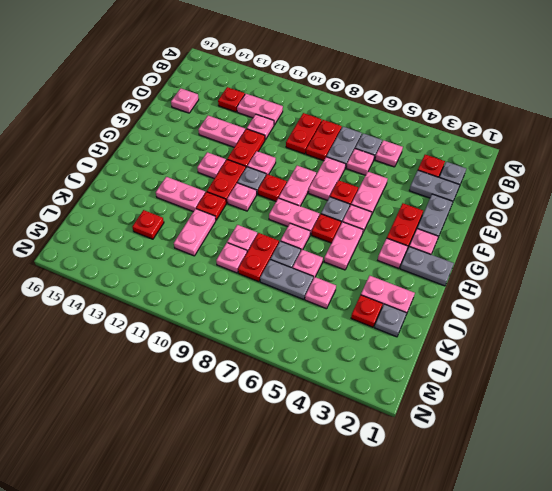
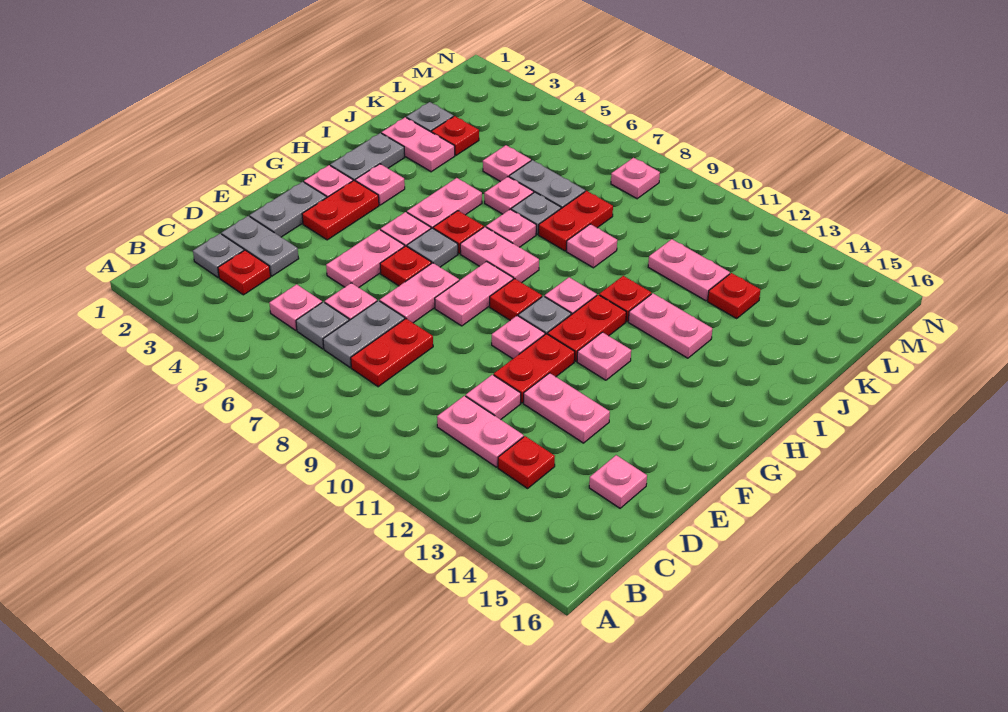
red plate C9:D9 level 1 -> none
grey plate H1:H2 level 1 -> grey plate H2:I2 level 1
pink plate J11:K11 level 1 -> pink plate K11:K12 level 1
pink plate K9 level 1 -> pink plate M8 level 1

